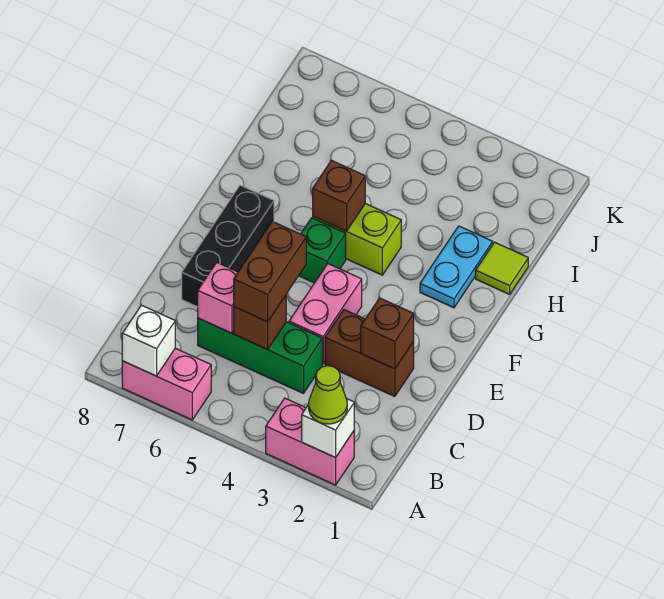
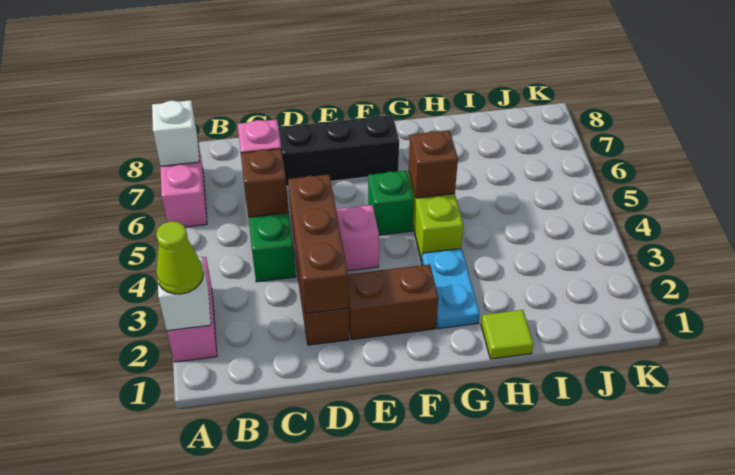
brown brick C5:D5 level 3 -> brown brick E2:F2 level 1
brown brick D2 level 2 -> brown brick D2:D4 level 2
cyan plate G2:H2 level 1 -> cyan plate G2:G3 level 1

